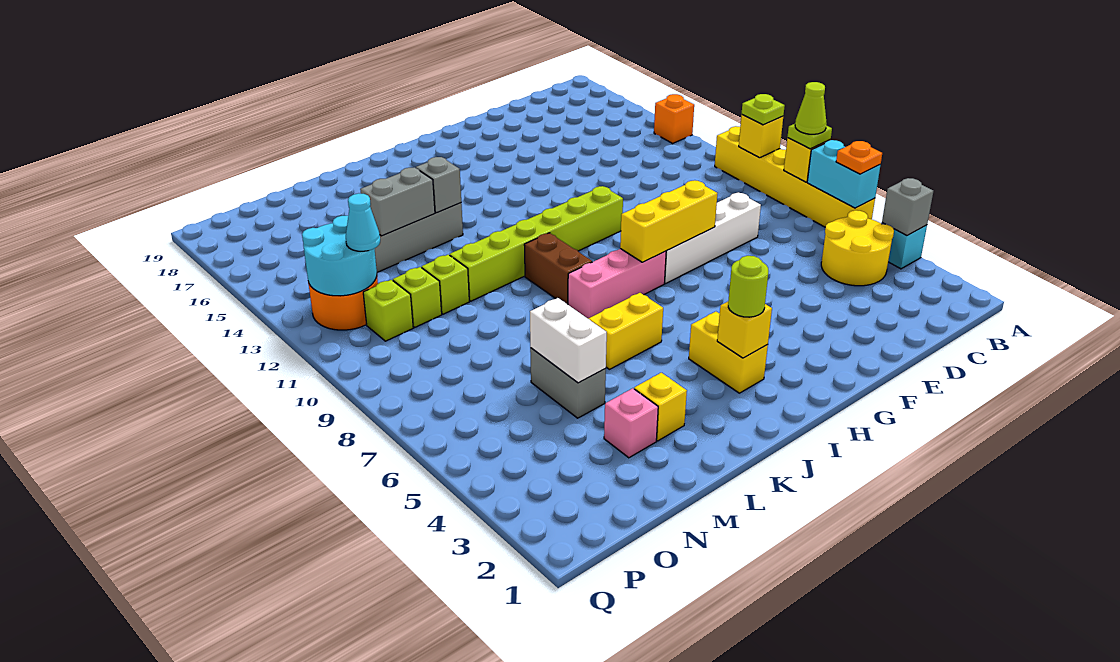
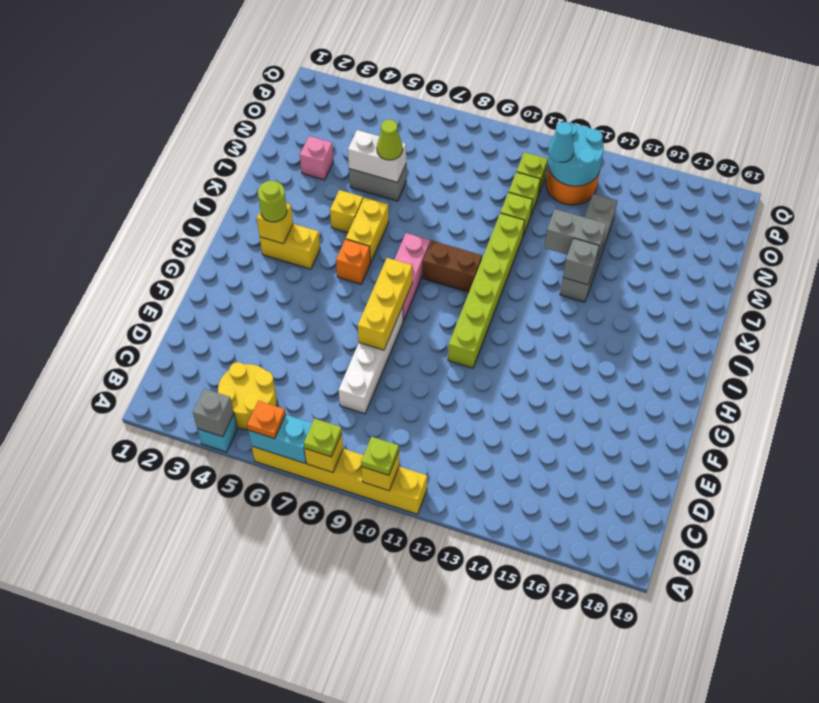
lime cone A8 level 4 -> lime cone M6 level 3
orange brick A14 level 1 -> orange brick I6 level 1
yellow brick L3 level 1 -> yellow brick K5 level 1
grey brick L14:M14 level 2 -> grey brick L13:L14 level 2

